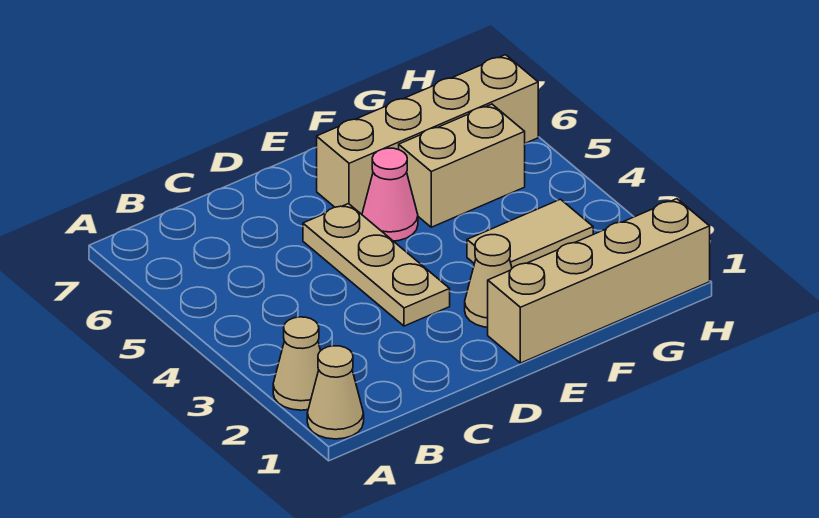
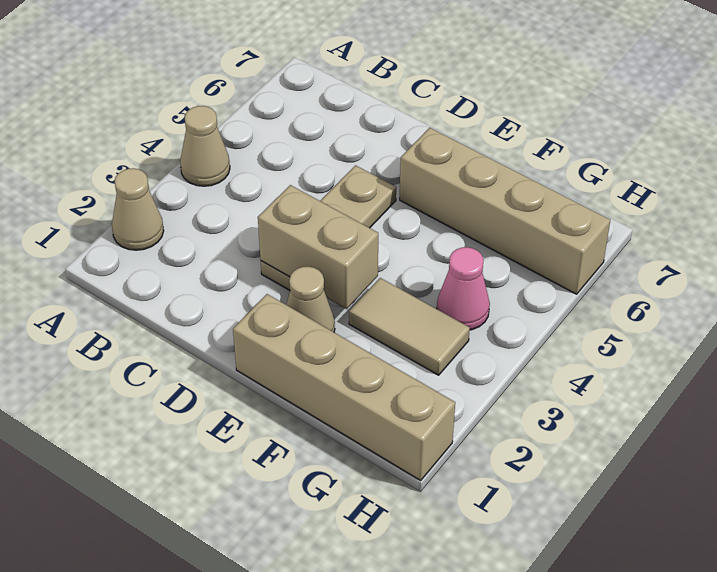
tan cone A1 level 1 -> tan cone A4 level 1
pink cone E5 level 1 -> pink cone G4 level 1
tan brick F5:G5 level 1 -> tan brick D3:E3 level 2

